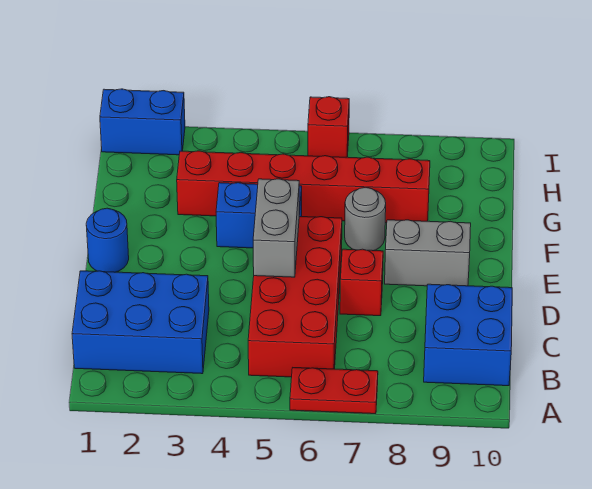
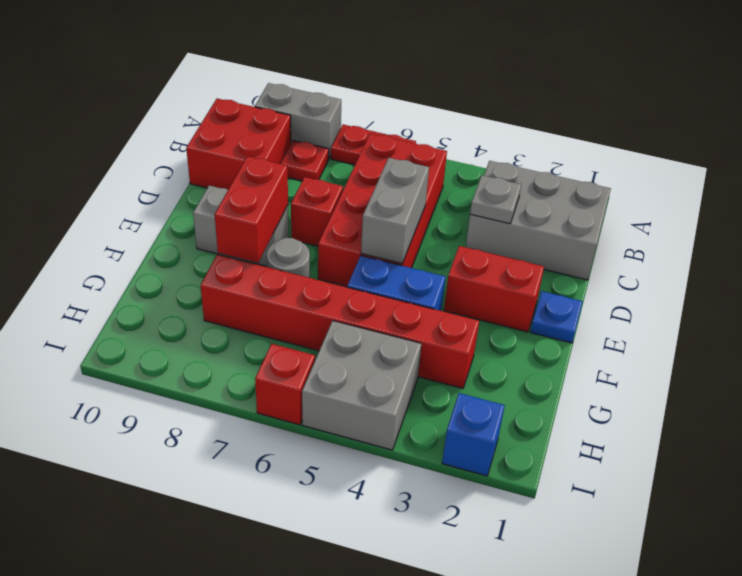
none -> grey brick A8:A9 level 1
blue brick B1:C3 level 1 -> grey brick B1:C3 level 1
none -> red plate B8 level 1
blue brick B9:C10 level 1 -> red brick B9:C10 level 1
none -> grey plate C3 level 2
blue round brick E1 level 1 -> blue plate E1 level 1
none -> red brick E2:E3 level 1
none -> red brick E8:F8 level 2
none -> grey brick H4:I5 level 1
blue brick I1:I2 level 1 -> blue brick I2 level 1

